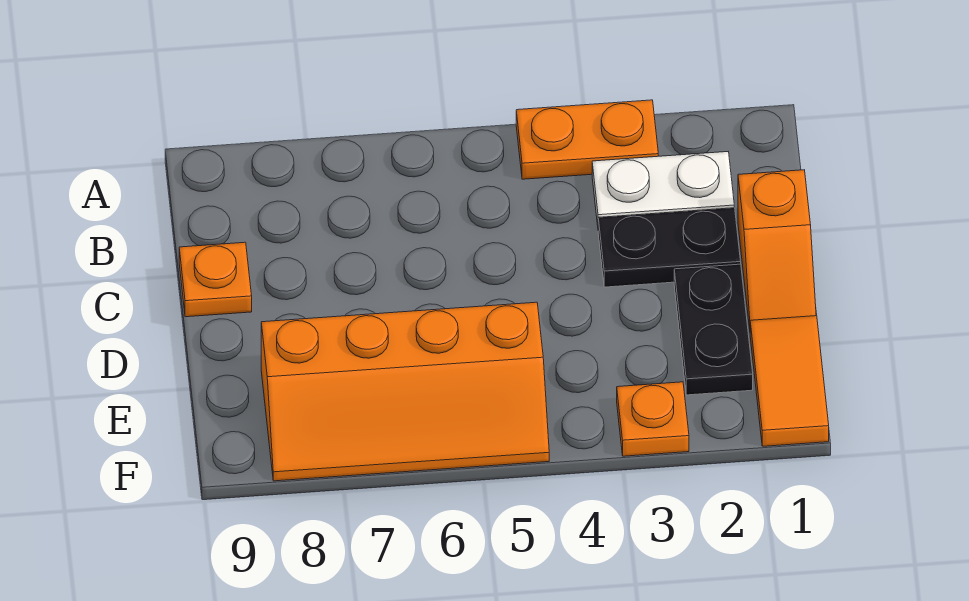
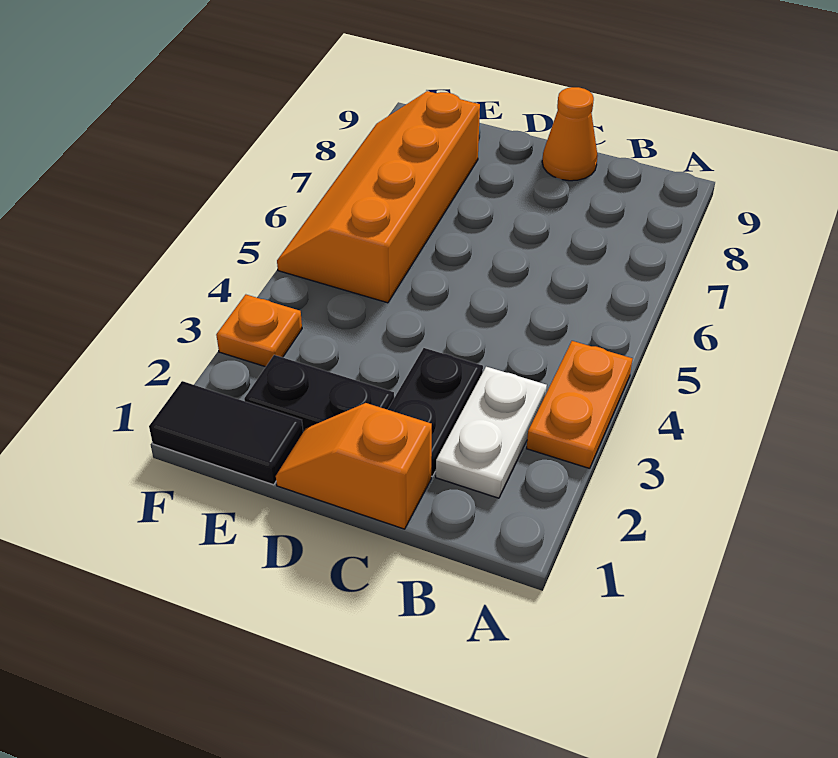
orange plate C9 level 1 -> orange cone C9 level 1
orange tile E1:F1 level 1 -> black tile E1:F1 level 1

